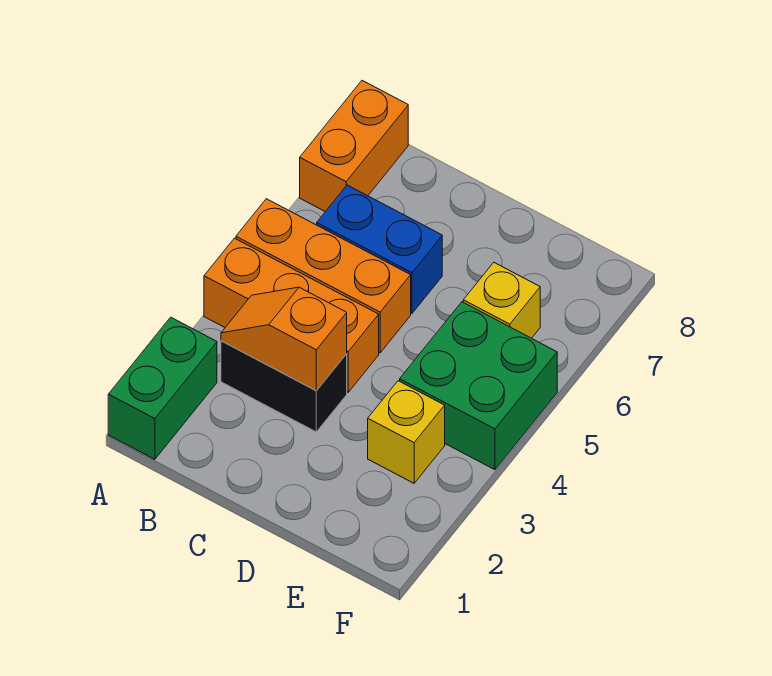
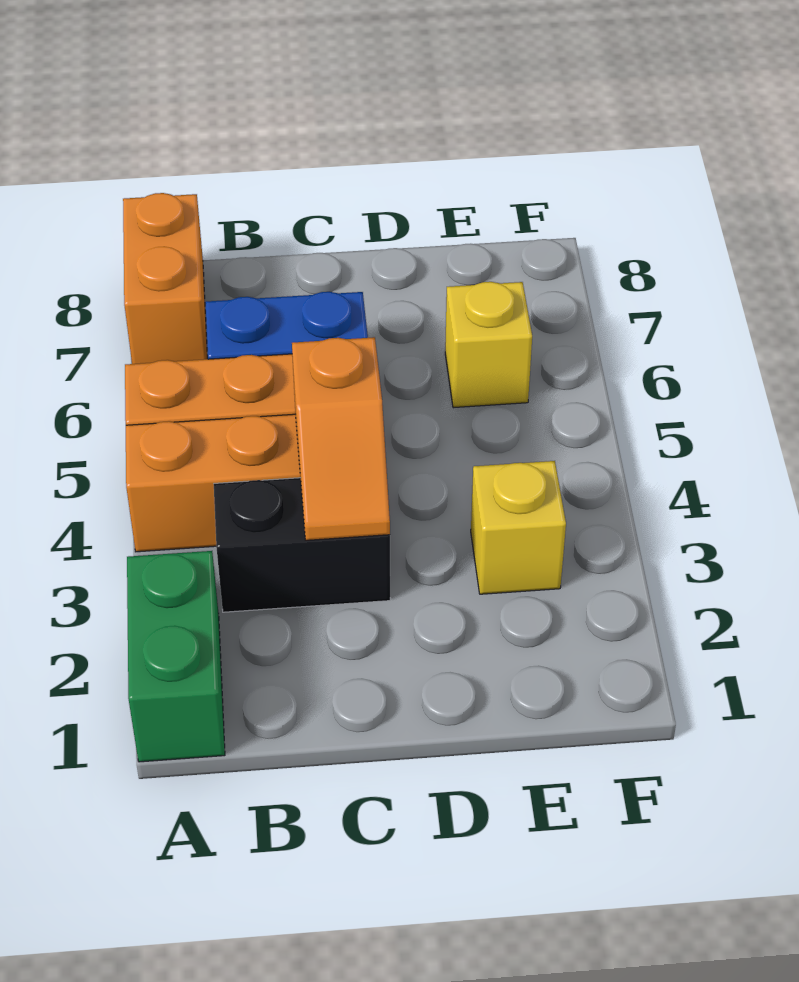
orange slope B3:C3 level 2 top C -> orange slope C3:C4 level 2 top 4
green brick E4:F5 level 1 -> none

